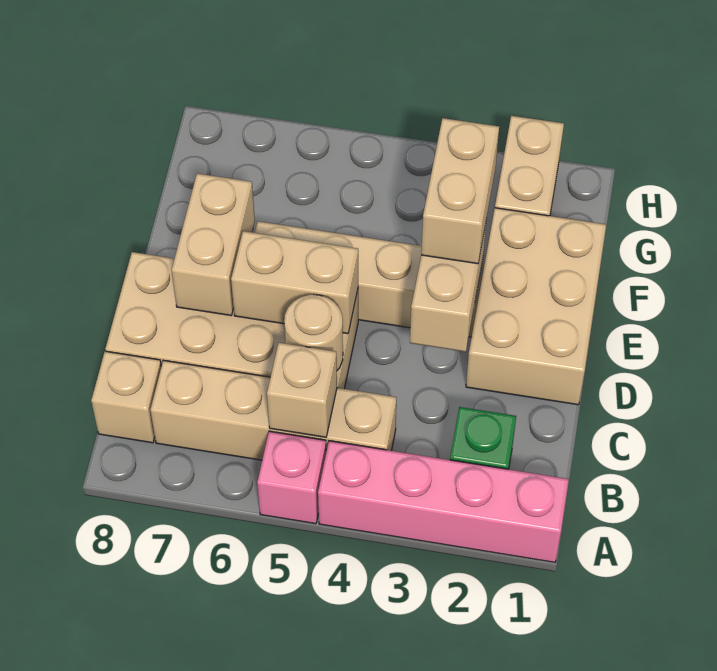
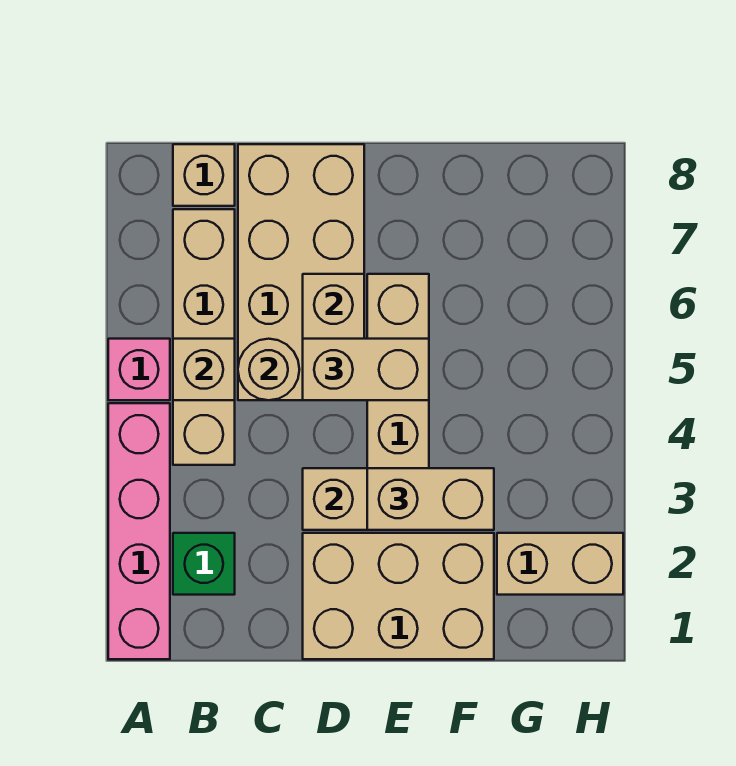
tan brick D7:E7 level 2 -> tan brick D5:E5 level 3

